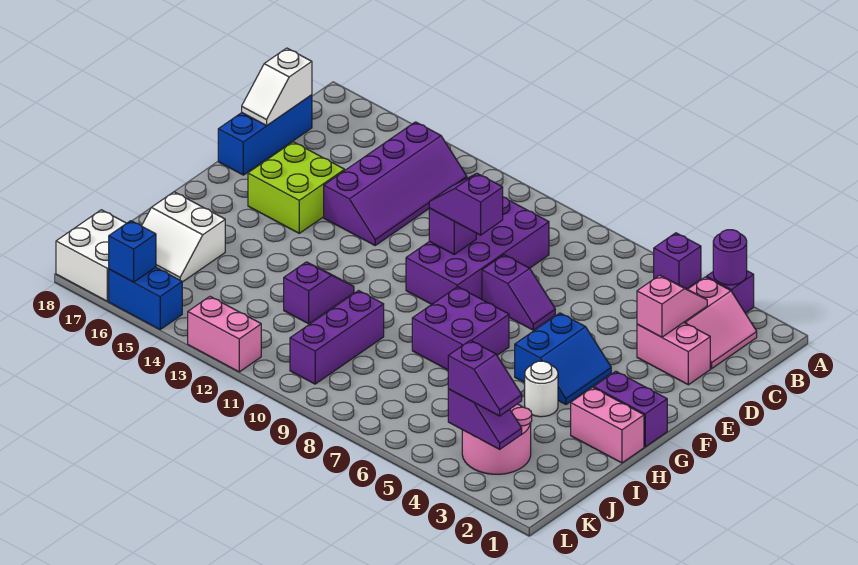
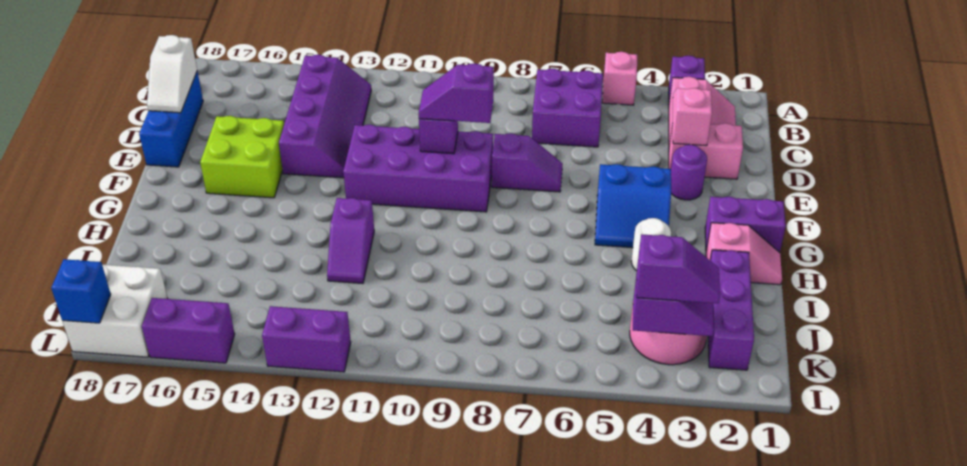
purple round brick A3 level 2 -> purple round brick E3 level 1
purple brick A5 level 1 -> pink brick A5 level 1
purple brick C9:F10 level 1 -> purple brick E9:F12 level 1
blue slope F4:G5 level 1 top 5 -> blue slope F4:G5 level 1 top F
purple brick G7:H8 level 1 -> purple brick B6:C7 level 1
pink brick H1:H2 level 1 -> pink slope H1:H2 level 1 top 2
purple slope H12:I12 level 1 top I -> purple slope H12:I12 level 1 top H
purple brick I10:K10 level 1 -> purple brick I2:K2 level 1
white slope I16:J17 level 1 top I -> none
pink brick L12:L13 level 1 -> purple brick L12:L13 level 1
blue brick L15:L16 level 1 -> purple brick L15:L16 level 1
blue brick L16 level 2 -> blue brick L18 level 2

